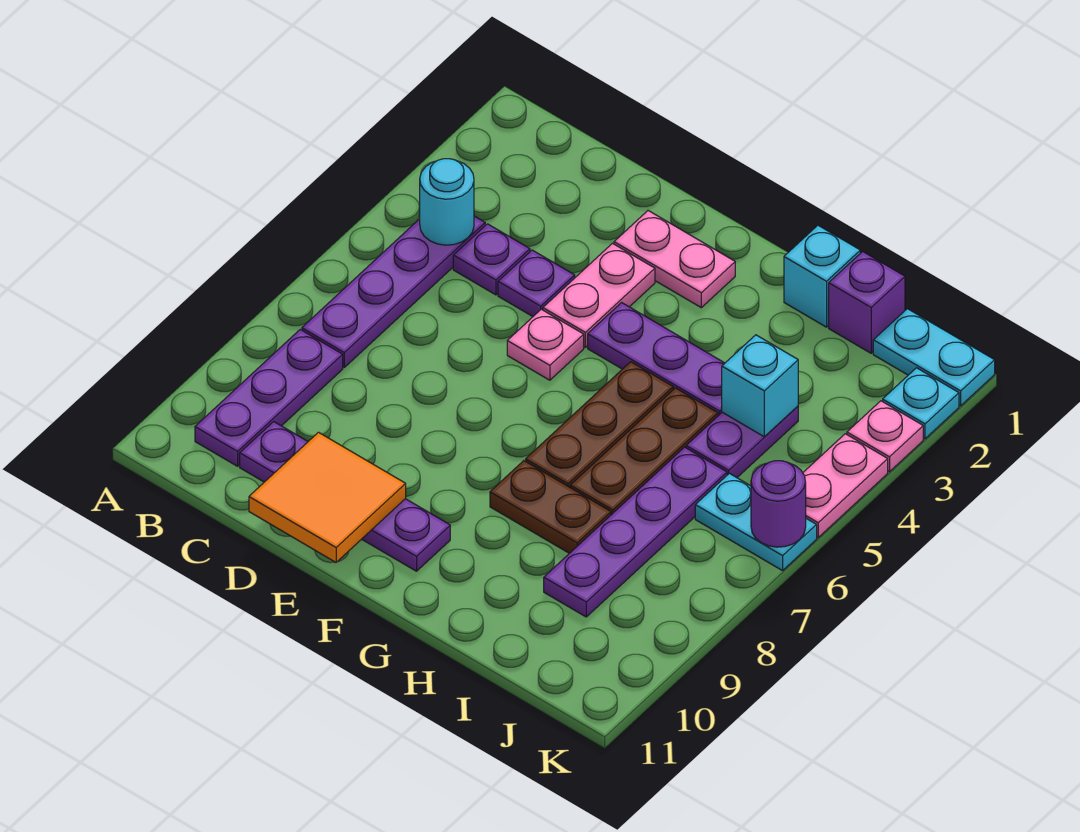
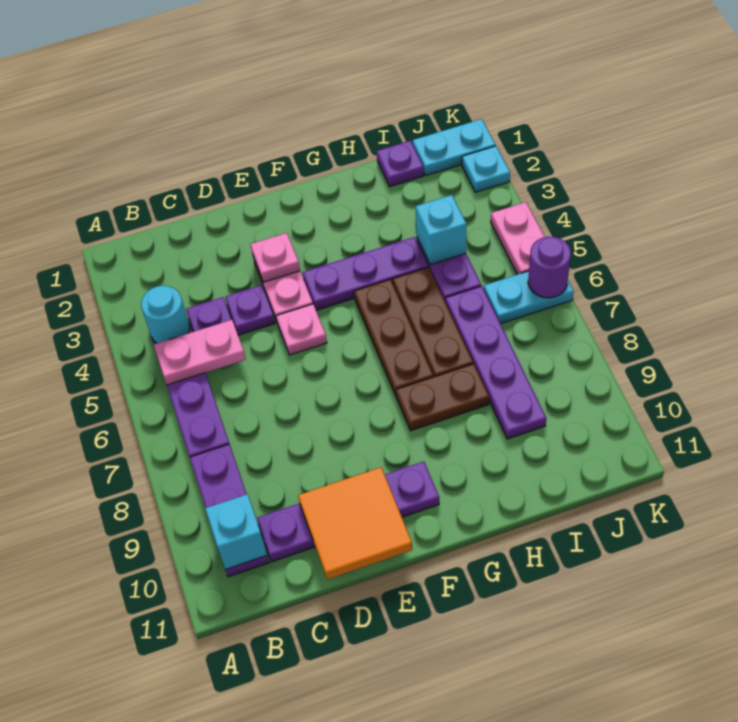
pink plate E2:F2 level 1 -> pink plate B5:C5 level 2
cyan brick H1 level 1 -> cyan brick B10 level 2
purple brick I1 level 1 -> purple plate I1 level 1
pink plate K3 level 1 -> pink plate E3 level 2

